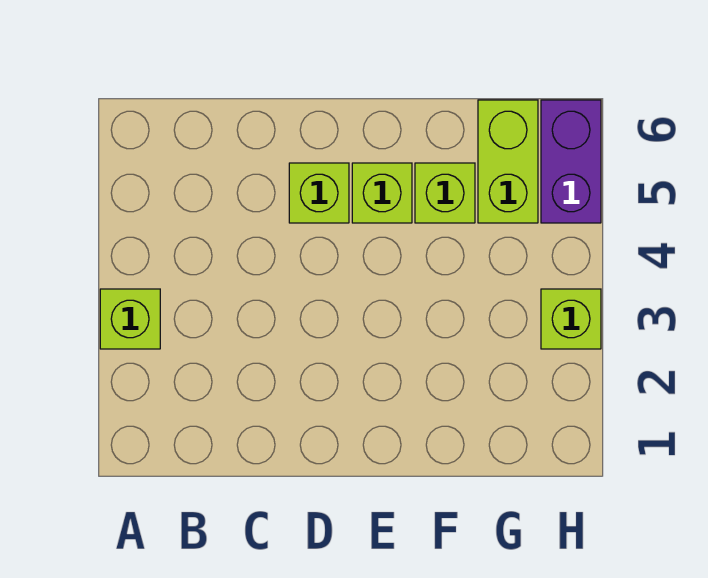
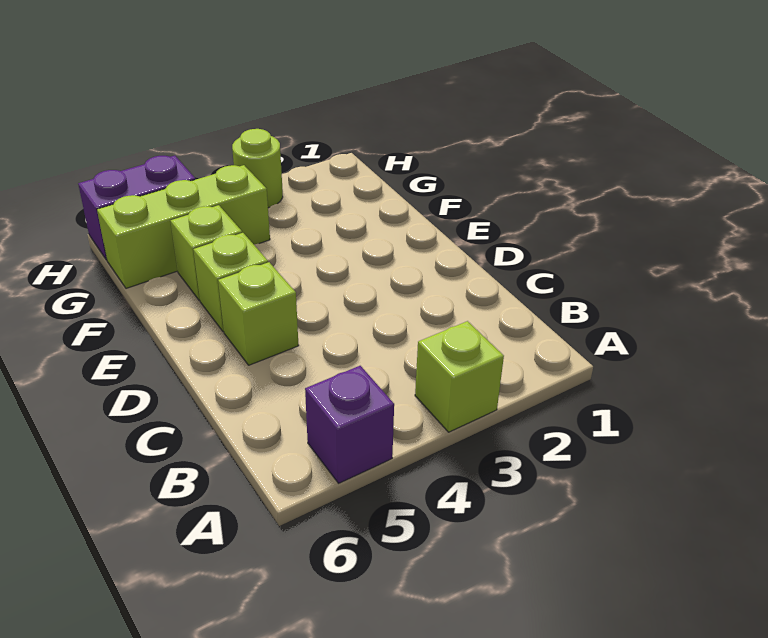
none -> purple brick A5 level 1
lime brick G5:G6 level 1 -> lime brick G4:G6 level 1
lime brick H3 level 1 -> lime round brick H3 level 1

